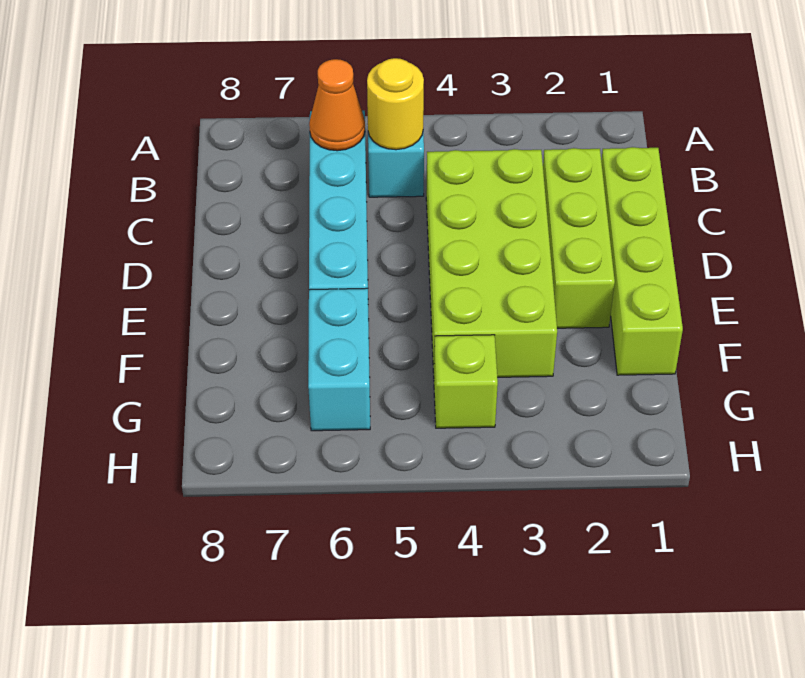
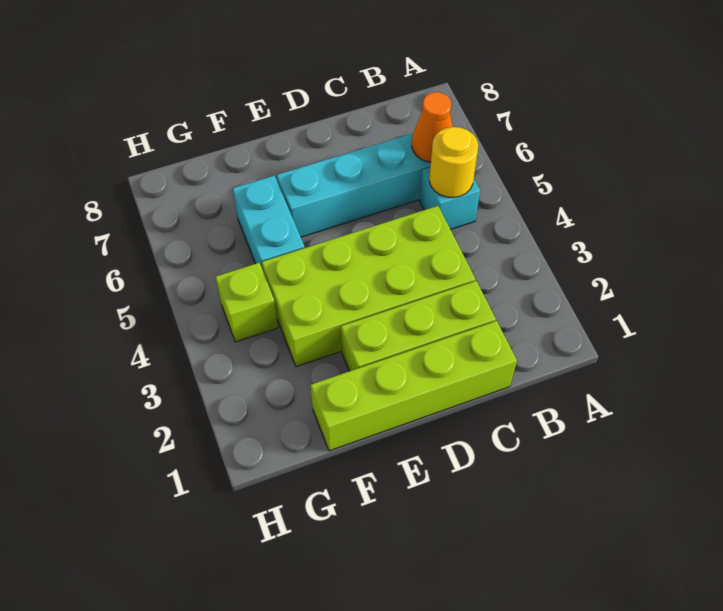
cyan brick F6:G6 level 1 -> cyan brick F5:F6 level 1

